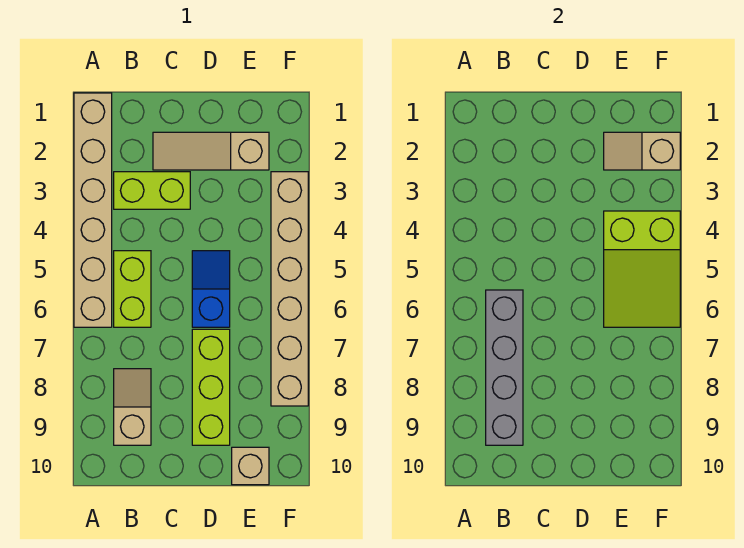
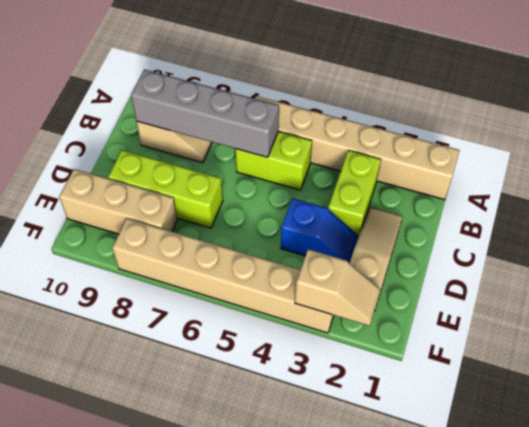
blue slope D5:D6 level 1 top 6 -> blue slope D3:D4 level 1 top 4
tan slope E2:F2 level 2 top F -> tan slope F2:F3 level 2 top 3
lime slope E4:F6 level 2 top 4 -> none
tan brick E10 level 1 -> tan brick E8:E10 level 1

